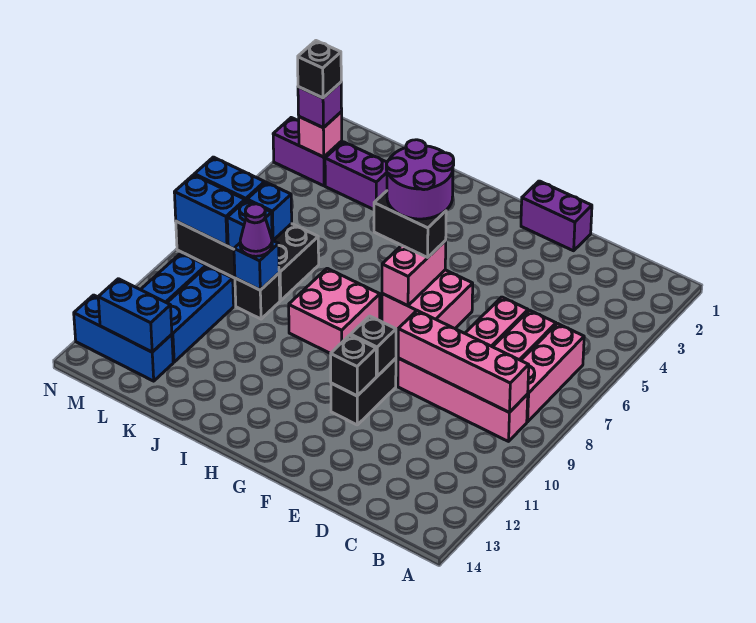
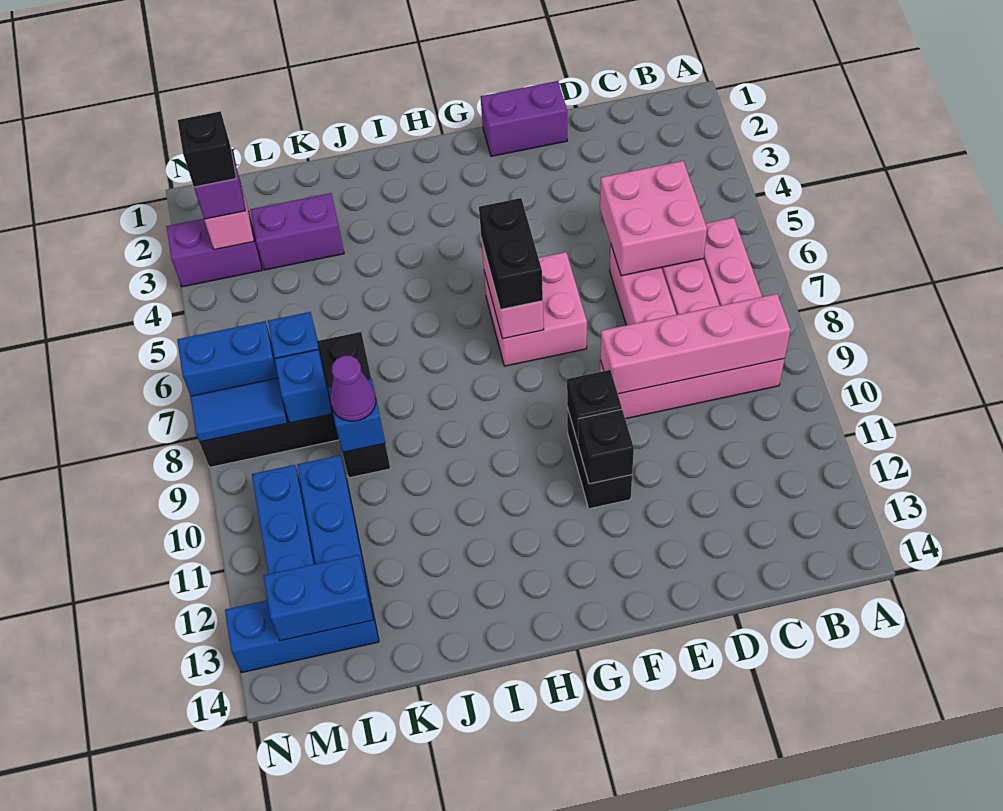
purple round brick G5:H6 level 4 -> none
black brick G6:H6 level 3 -> black brick G6:G7 level 3
pink brick H8:I9 level 1 -> pink brick C5:D6 level 2
blue brick M8:N8 level 2 -> blue tile M8:N8 level 2

